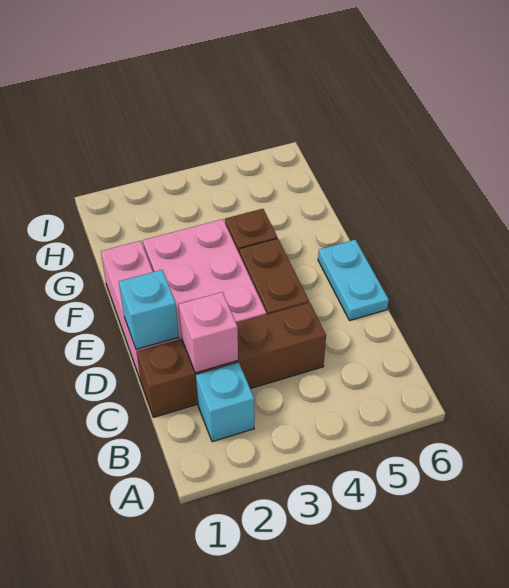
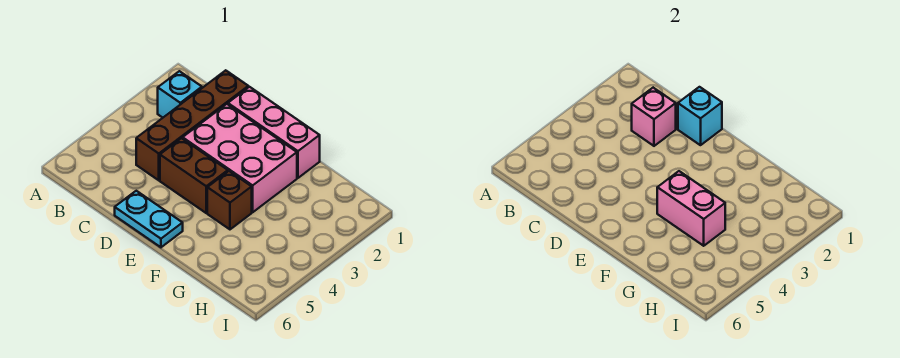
none -> pink brick F4:G4 level 2

